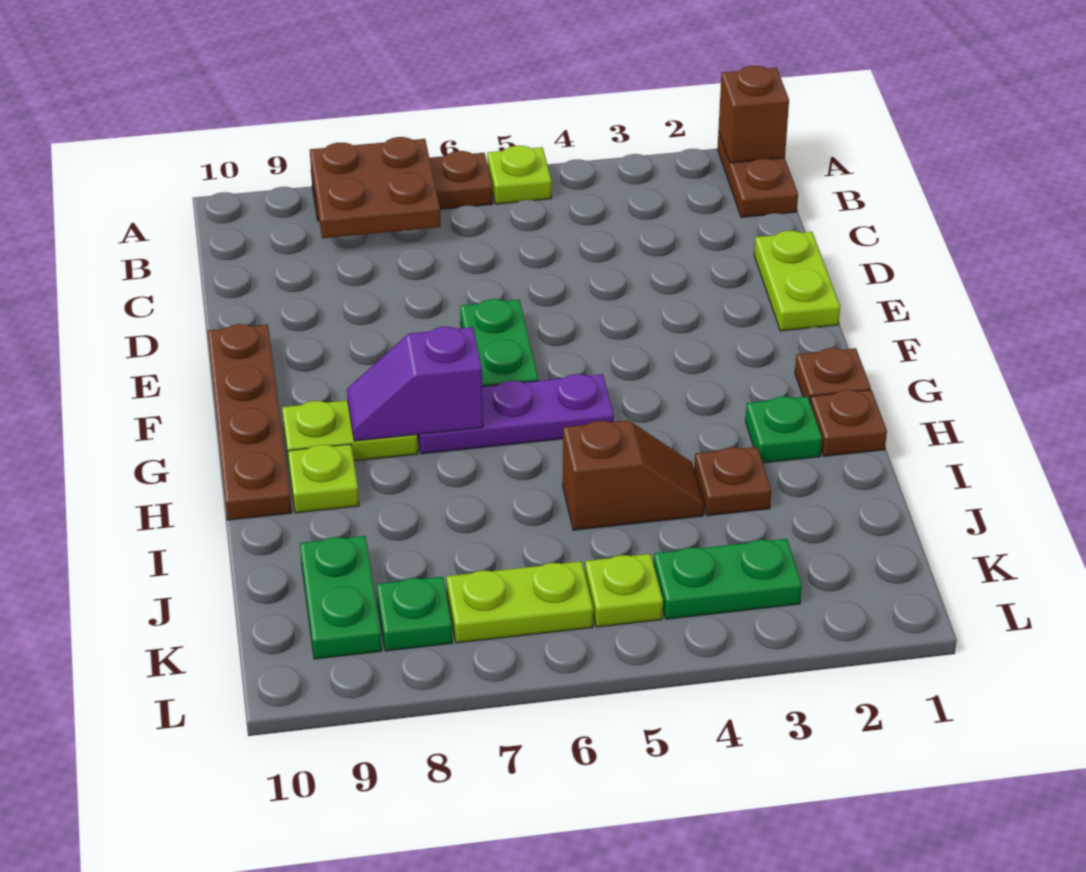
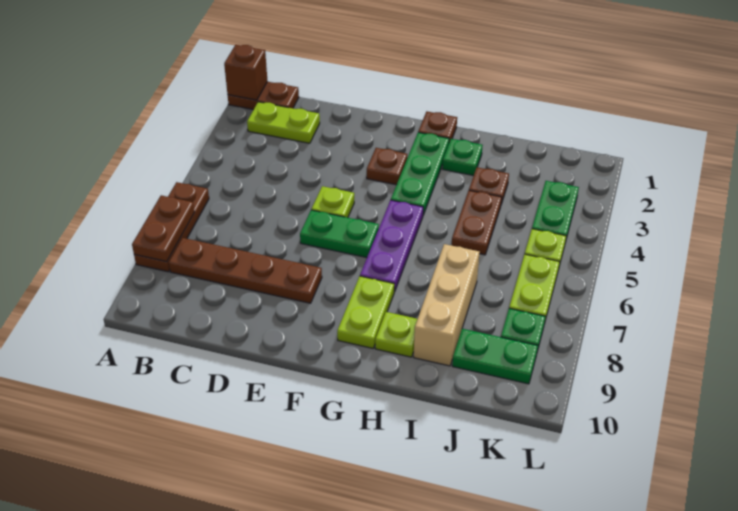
lime plate A5 level 1 -> lime plate E5 level 1
brown plate A7:B8 level 2 -> brown plate A7:A8 level 2
lime plate D1:E1 level 1 -> lime plate B2:C2 level 1
brown plate E10:H10 level 1 -> brown plate B8:E8 level 1
none -> green plate G2:G4 level 1
purple slope G7:G8 level 2 top 7 -> none
brown plate H1 level 1 -> brown plate F3 level 1
brown slope I4:I5 level 1 top 5 -> brown plate I4:I5 level 1
none -> tan brick I7:I9 level 1

